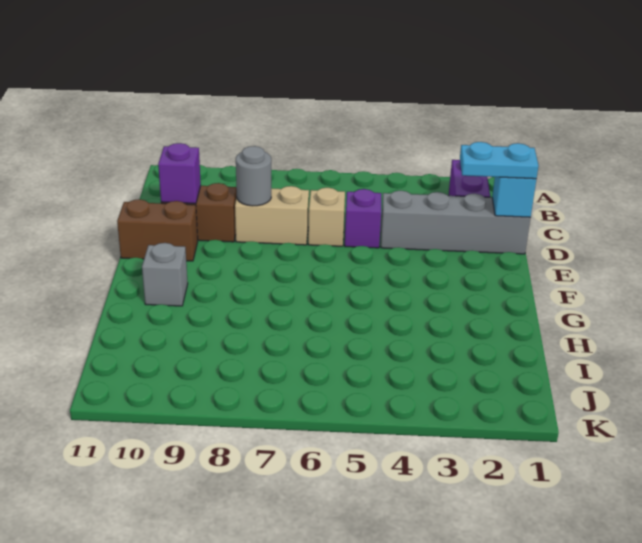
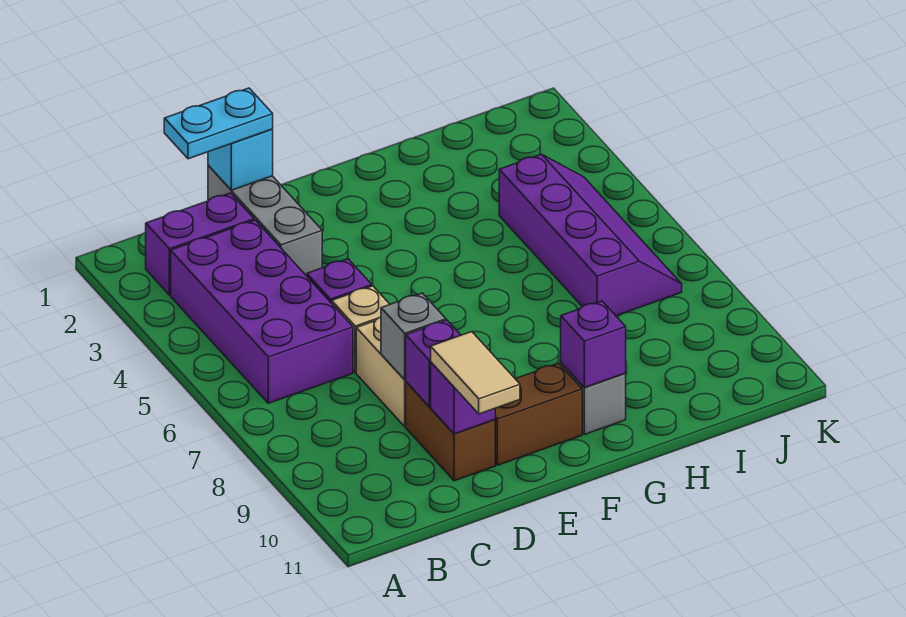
none -> purple brick B3:C6 level 1
grey brick D1:D4 level 1 -> grey brick D1:D3 level 1
cyan plate D1:D2 level 3 -> cyan plate C1:D1 level 3
grey round brick D8 level 2 -> grey brick D8 level 2
none -> purple brick D9 level 2
none -> tan tile D10:D11 level 3
brown brick E10:E11 level 1 -> brown brick E10:F10 level 1
none -> purple brick G10 level 2
none -> purple slope I4:J7 level 1 top I

